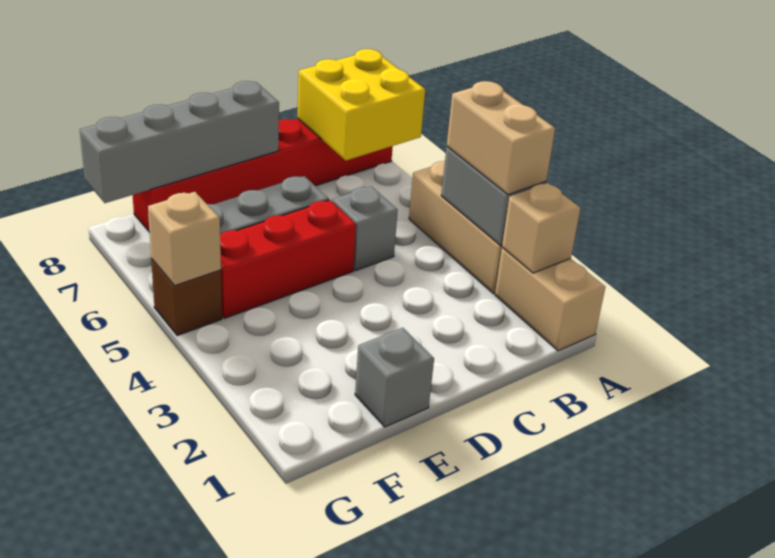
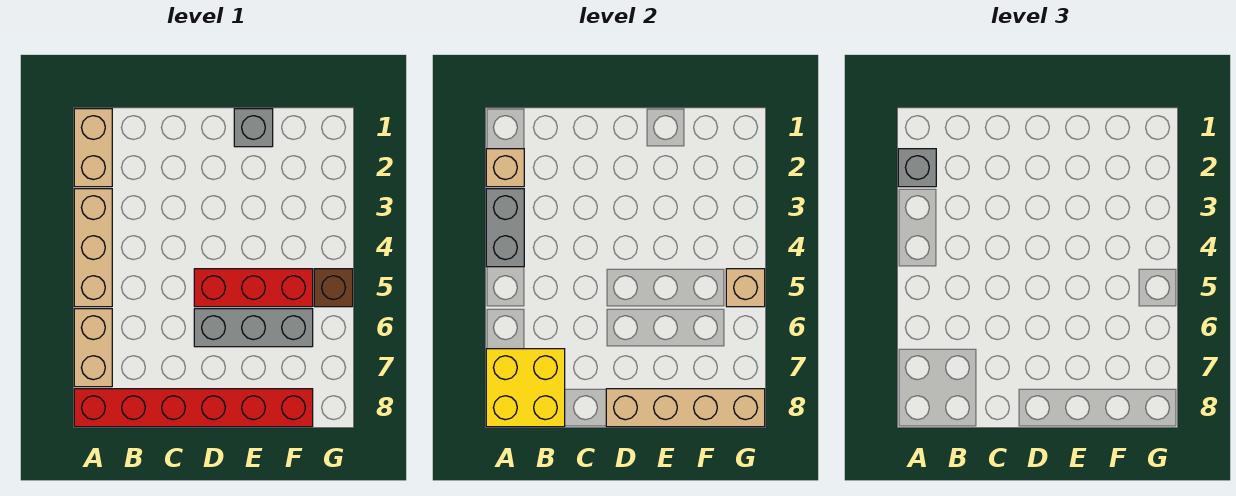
tan brick A3:A4 level 3 -> tan brick A6:A7 level 1
grey brick C5 level 1 -> grey brick A2 level 3
grey brick D8:G8 level 2 -> tan brick D8:G8 level 2

